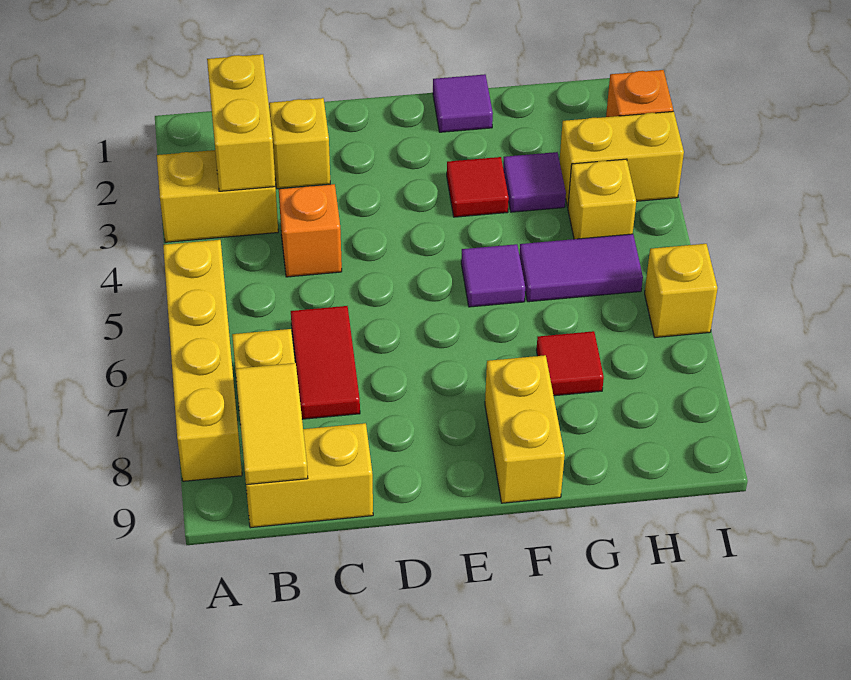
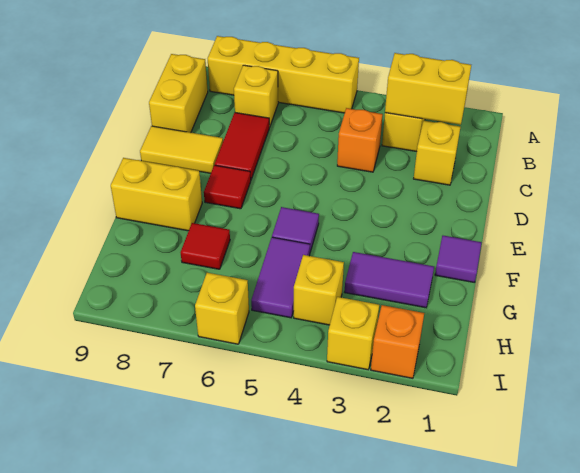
yellow tile B8:B9 level 2 -> yellow tile D8:D9 level 1
red tile C6:C7 level 1 -> red tile C7:D7 level 1
red tile F3 level 1 -> red tile E7 level 1
purple tile G3 level 1 -> purple tile G2:G3 level 1
yellow brick H3:I3 level 1 -> yellow brick I3 level 1

